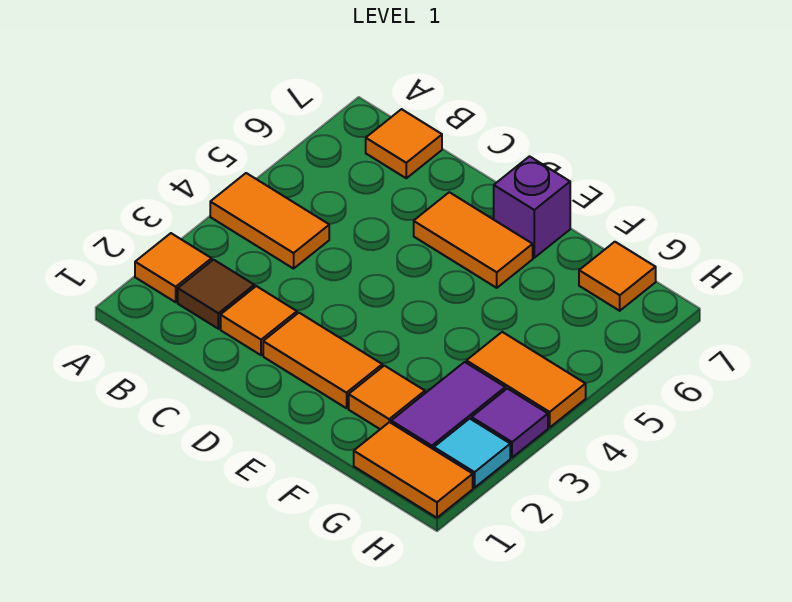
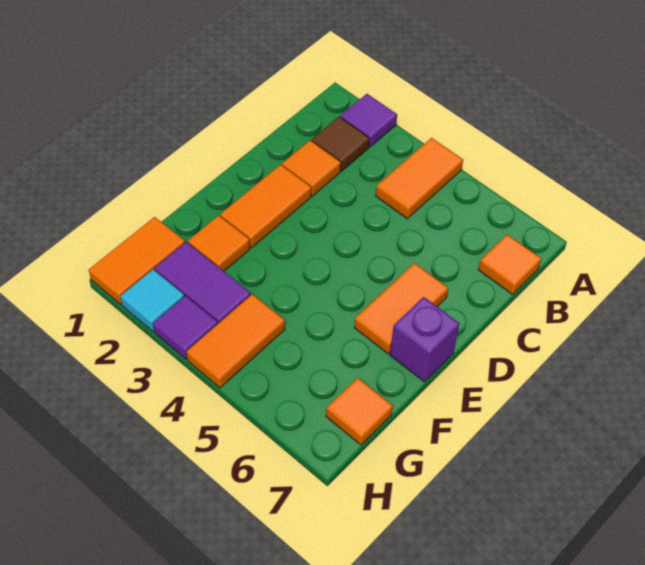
orange tile A2 level 1 -> purple tile A2 level 1

